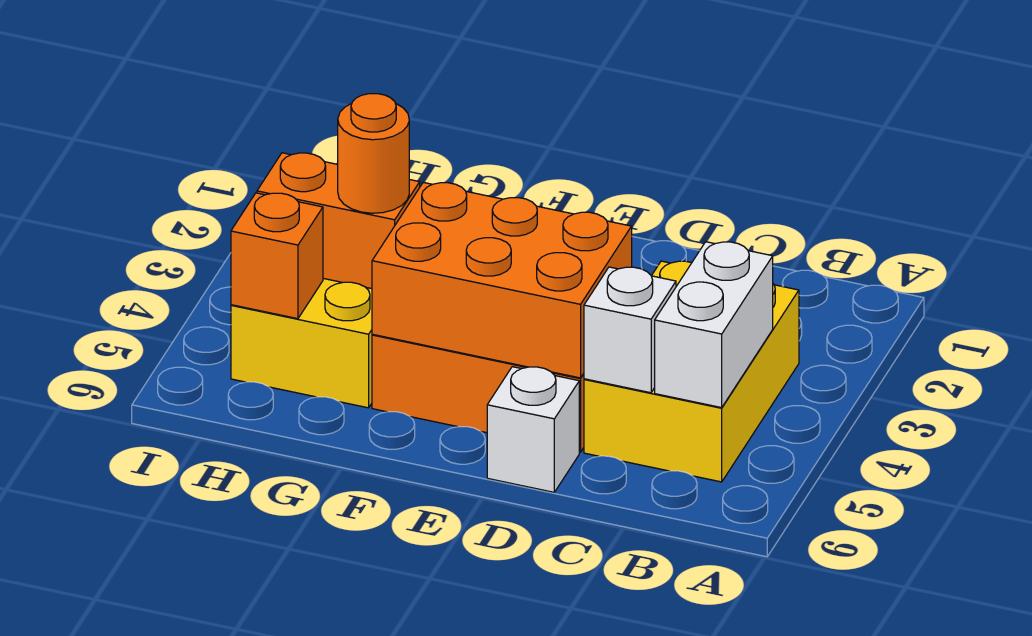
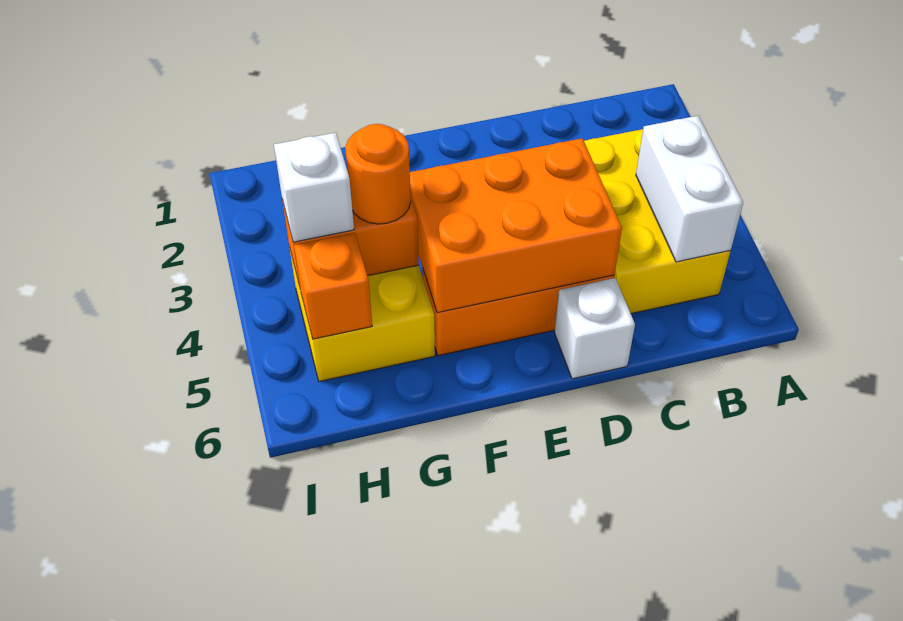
white brick C5 level 2 -> white brick H4 level 3

